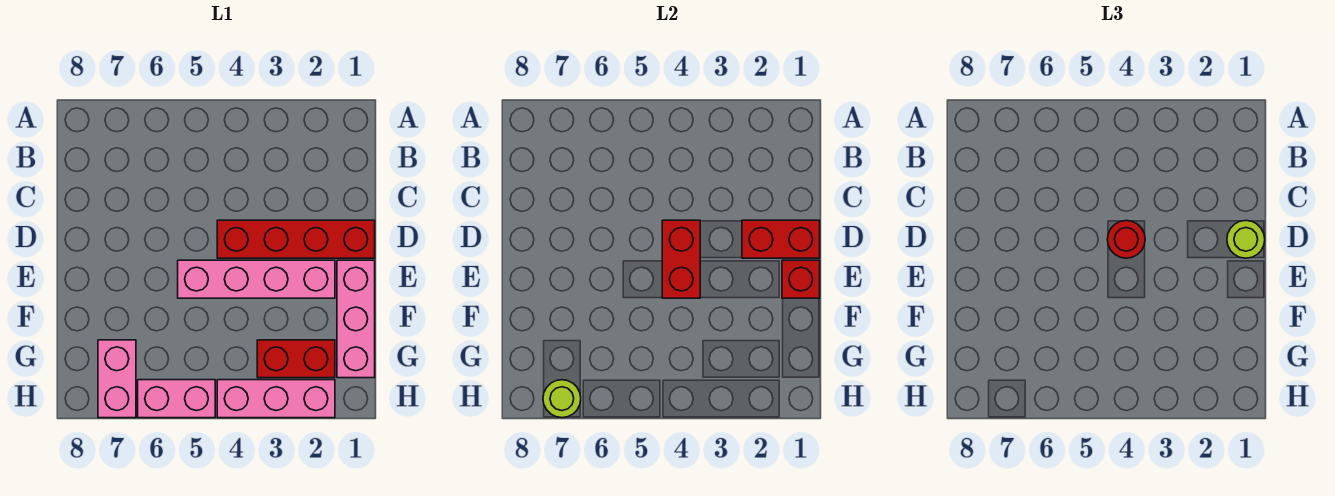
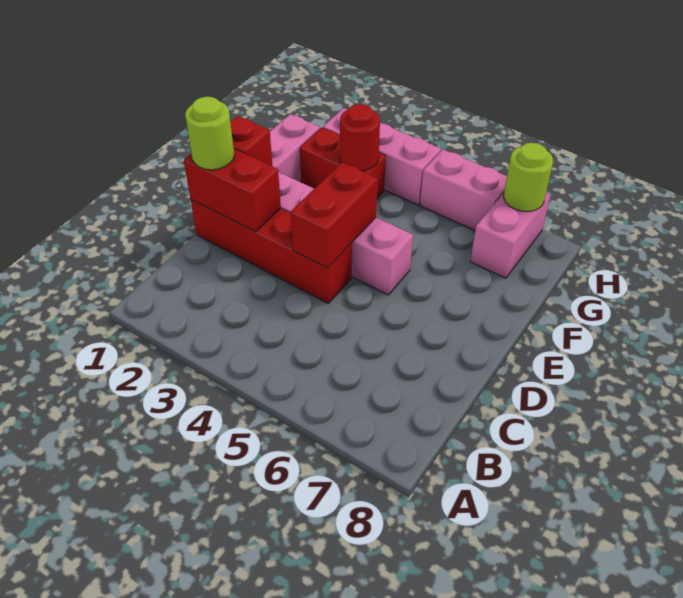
red round brick D4 level 3 -> red round brick G3 level 2

